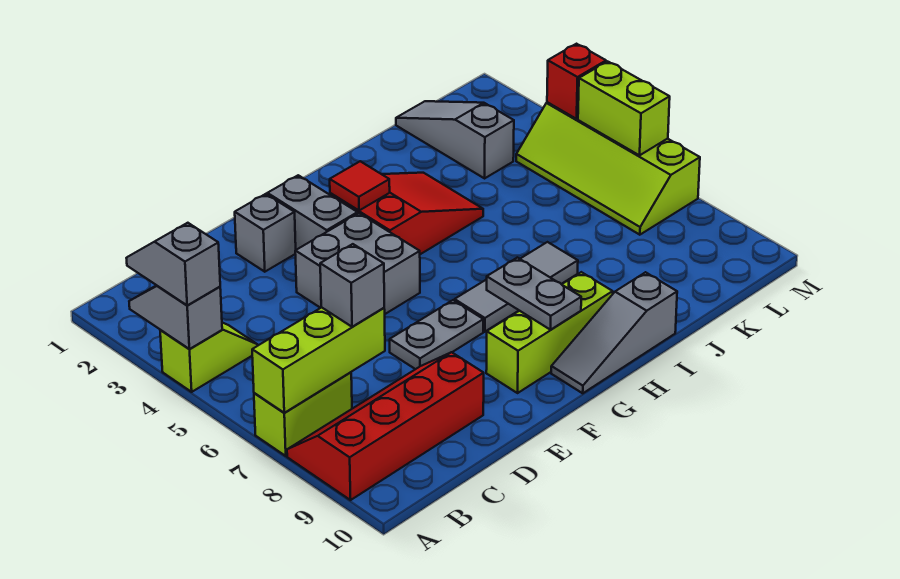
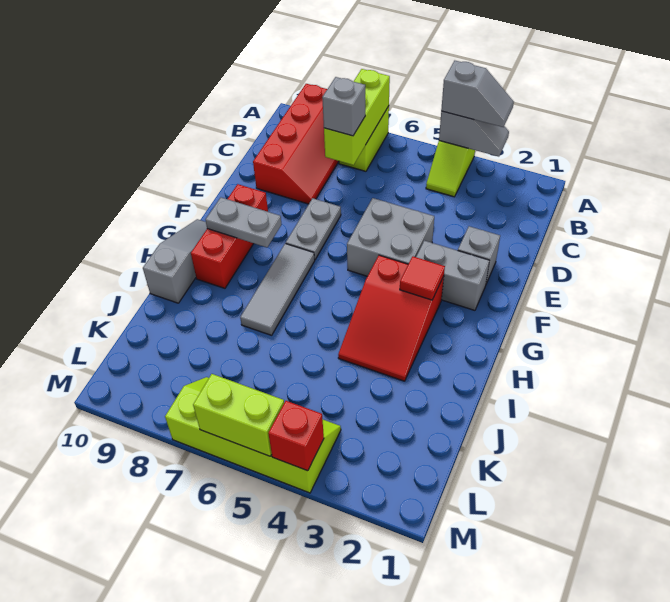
lime brick F9:H9 level 1 -> red brick F9:H9 level 1
grey slope K1:K3 level 1 top 3 -> none

